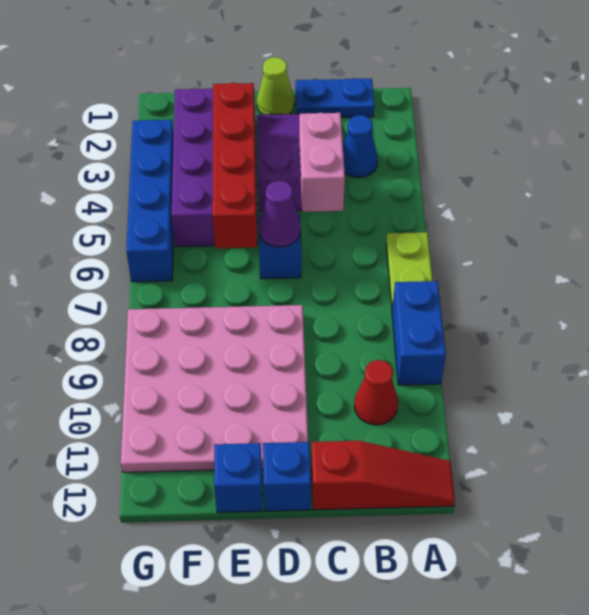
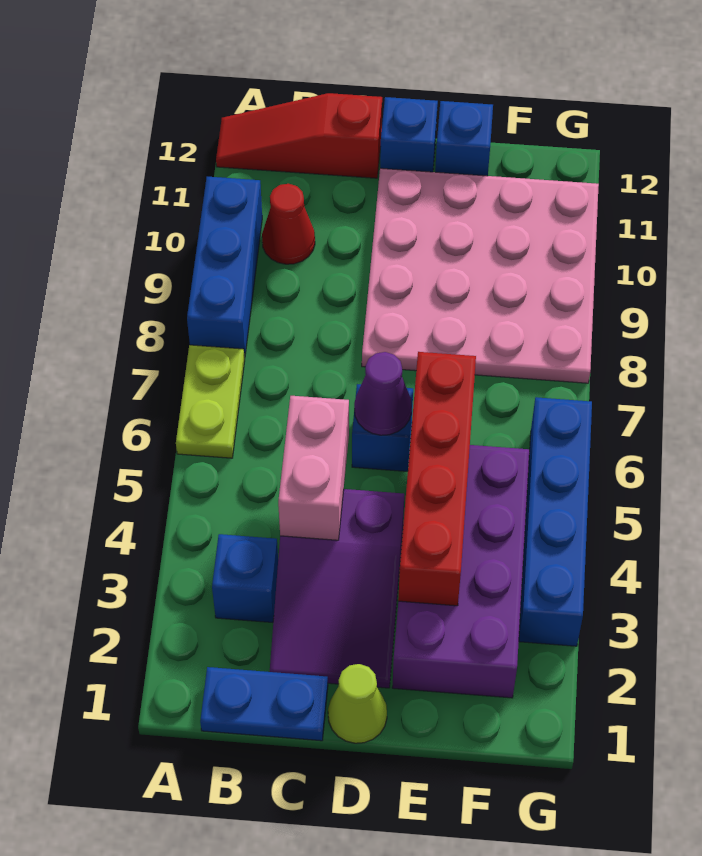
blue brick A8:A9 level 1 -> blue brick A8:A10 level 1
blue cone B3 level 1 -> blue brick B3 level 1

